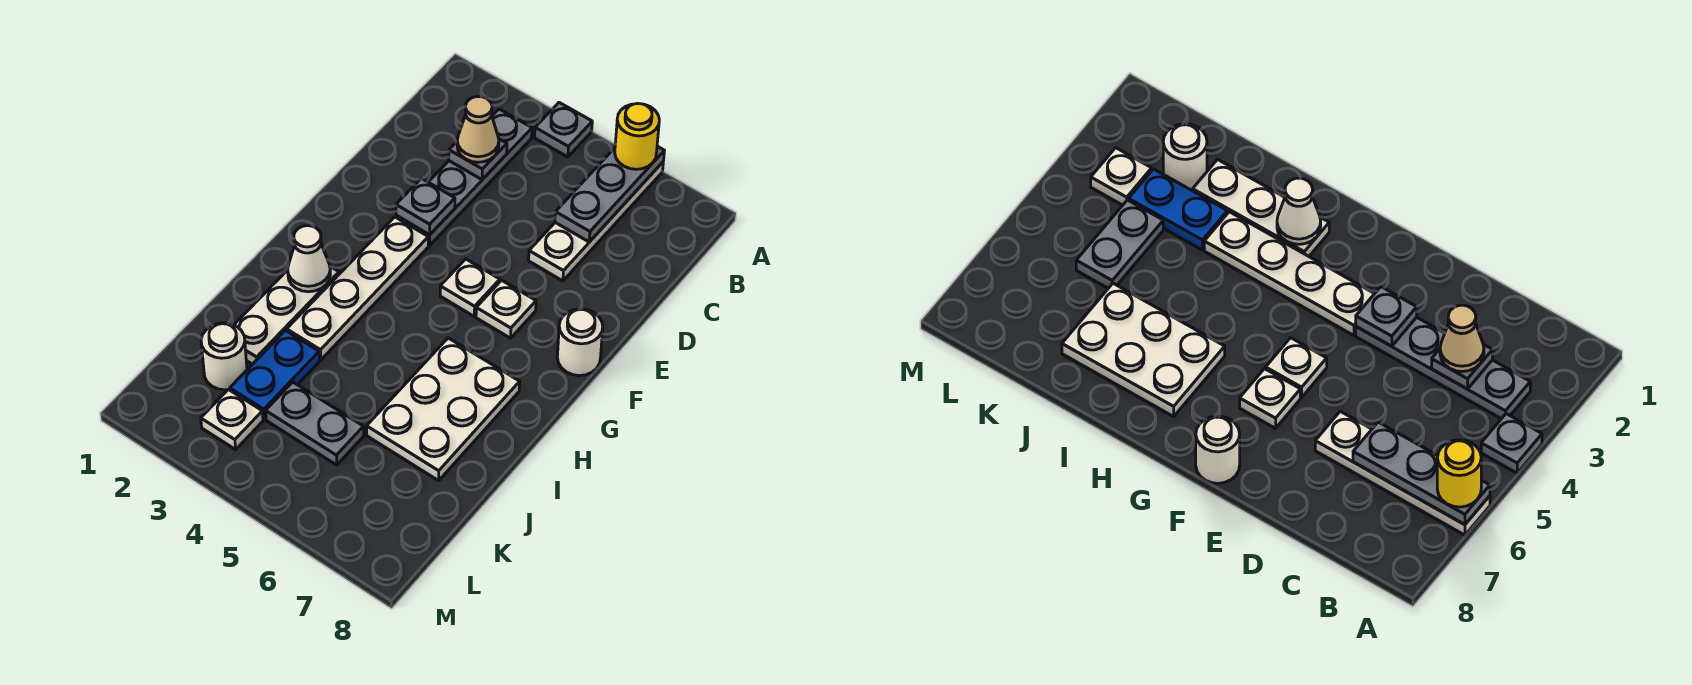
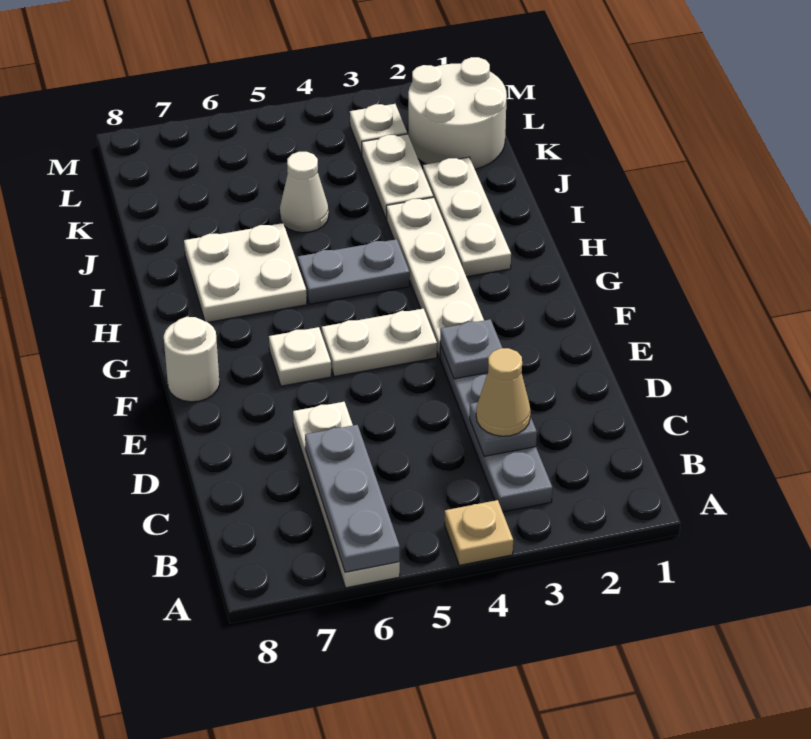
grey plate A4 level 1 -> tan plate A4 level 1
yellow round brick A6 level 3 -> none
white plate F5 level 1 -> white plate F4:F5 level 1
white cone H2 level 2 -> white cone J5 level 1
white plate H6:J7 level 1 -> white plate H6:I7 level 1
blue plate J3:K3 level 1 -> white plate J3:K3 level 1
white round brick K2 level 1 -> white round brick K1:L2 level 1
grey plate K4:K5 level 1 -> grey plate H4:H5 level 1

